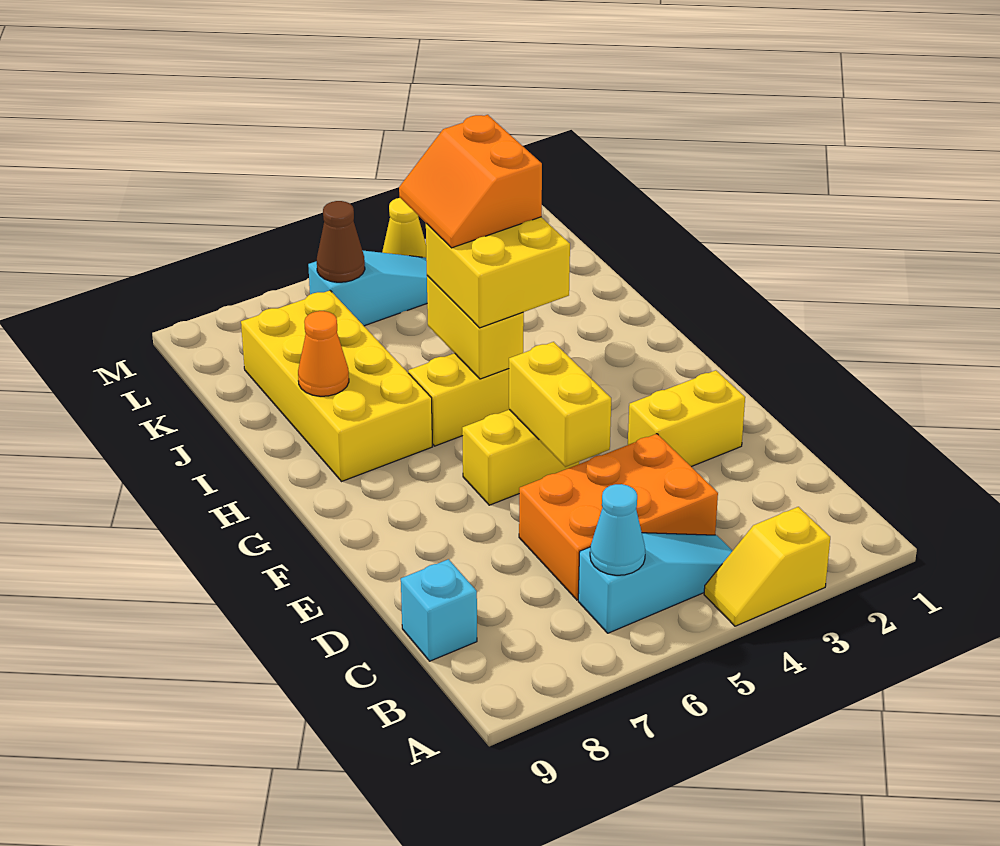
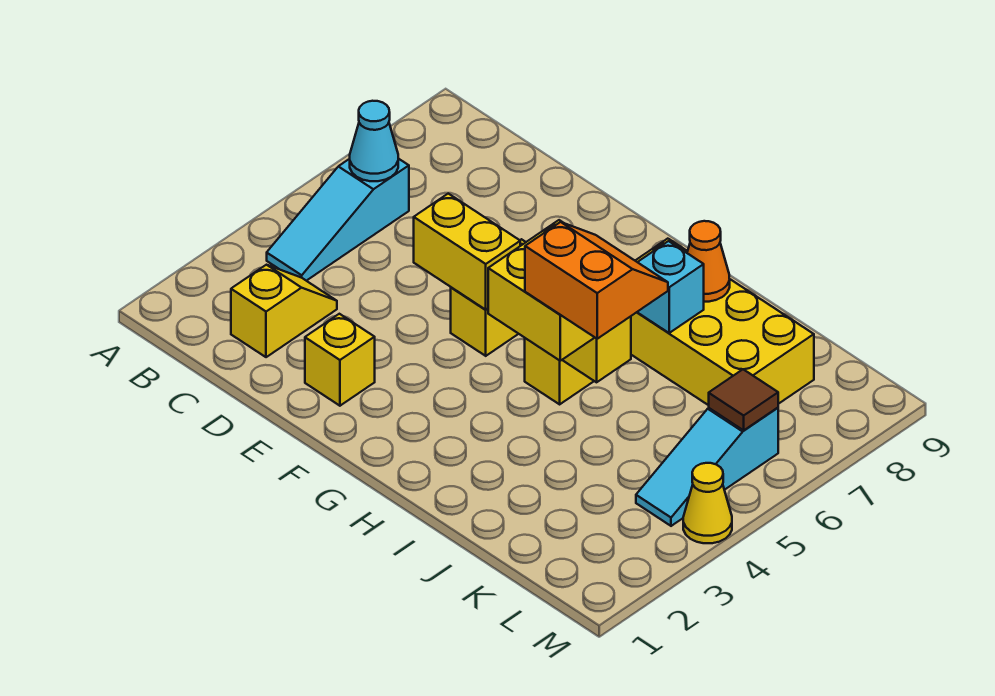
yellow slope A3:A4 level 1 top 3 -> yellow slope C2:C3 level 1 top 2
orange brick C4:D6 level 1 -> none
cyan brick C9 level 1 -> cyan brick I7 level 2
yellow brick E2:E3 level 1 -> yellow brick E2 level 1
brown cone L6 level 2 -> brown tile L6 level 2

